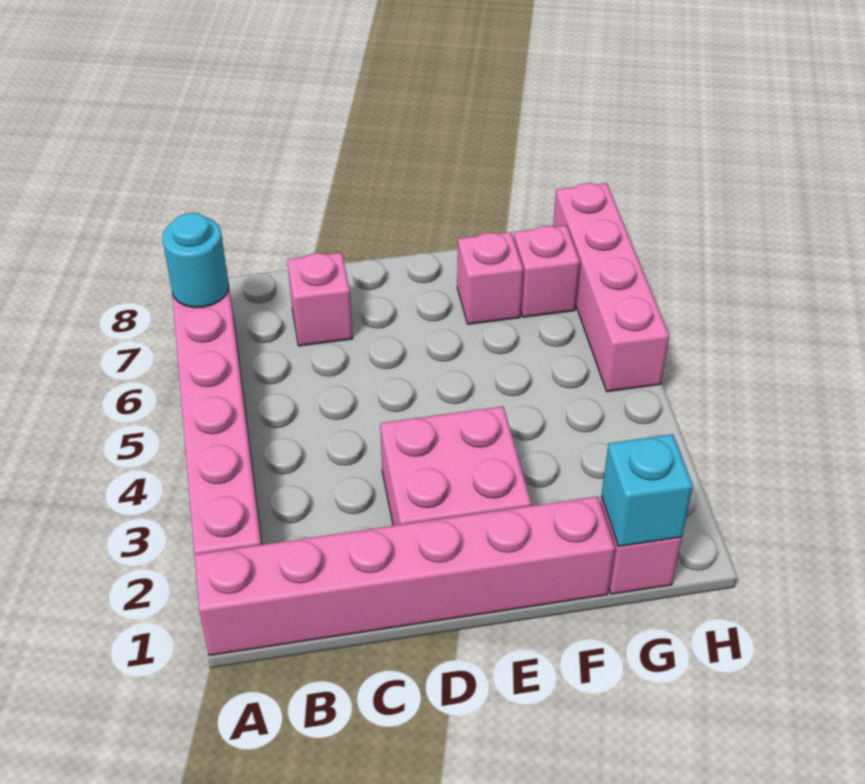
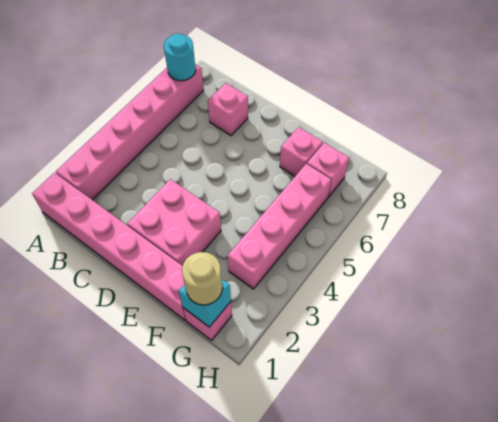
none -> tan round brick G1 level 3
pink brick H5:H8 level 1 -> pink brick G3:G6 level 1

